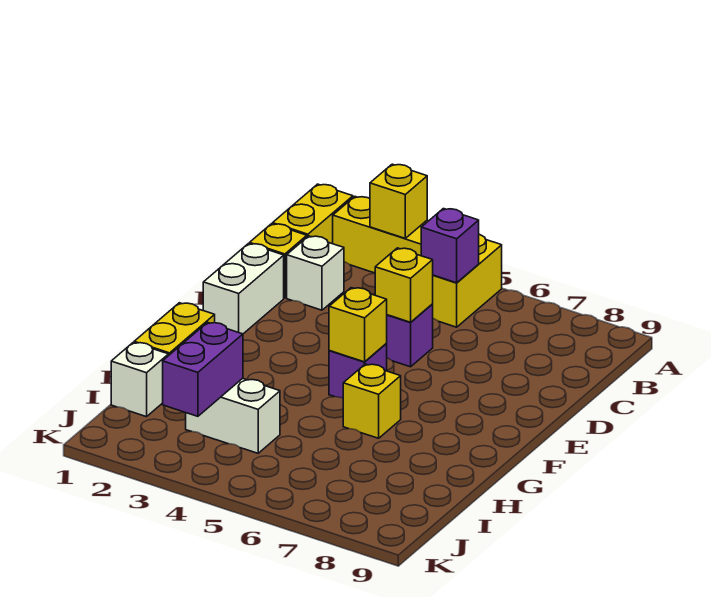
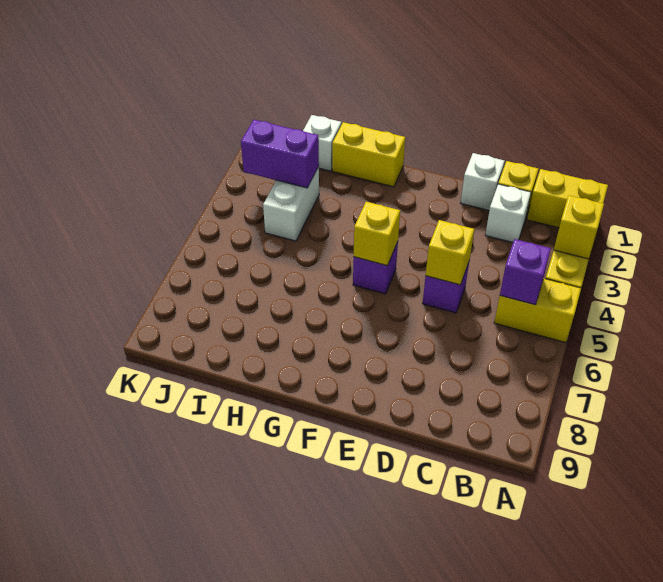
white brick D1:E1 level 1 -> white brick D1 level 1
yellow brick G6 level 1 -> none

